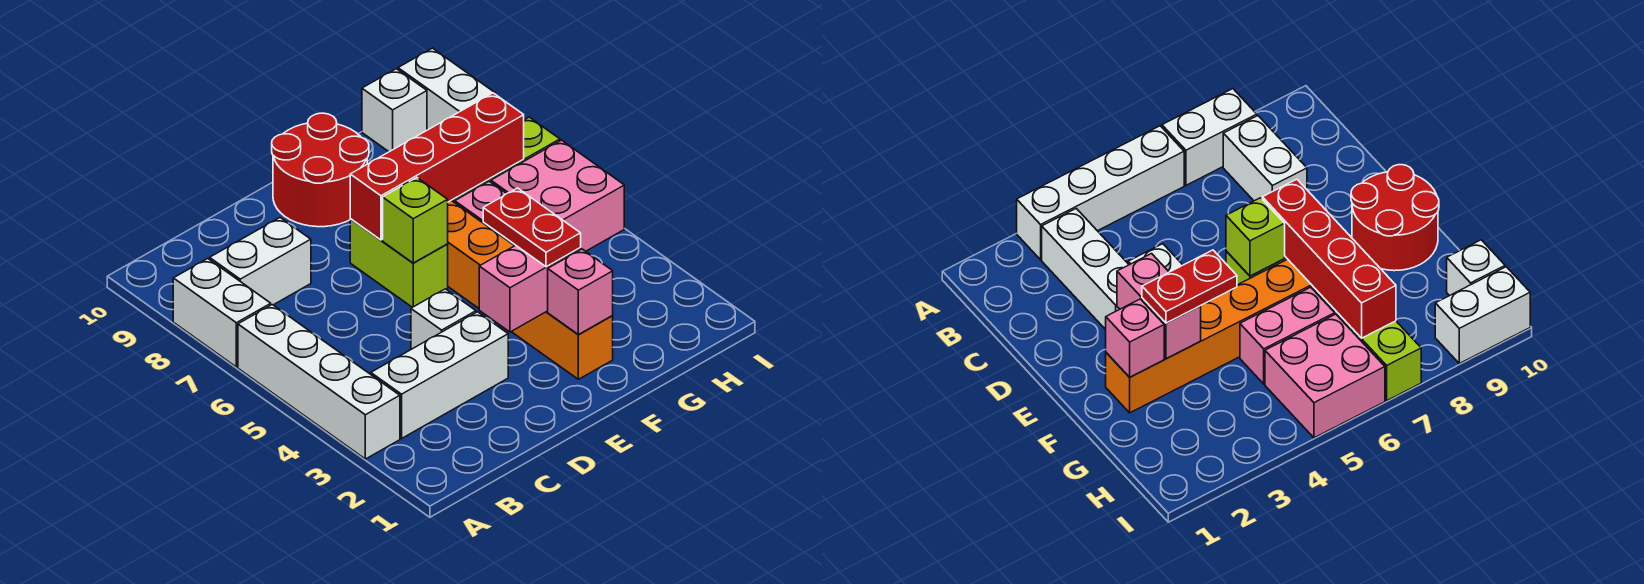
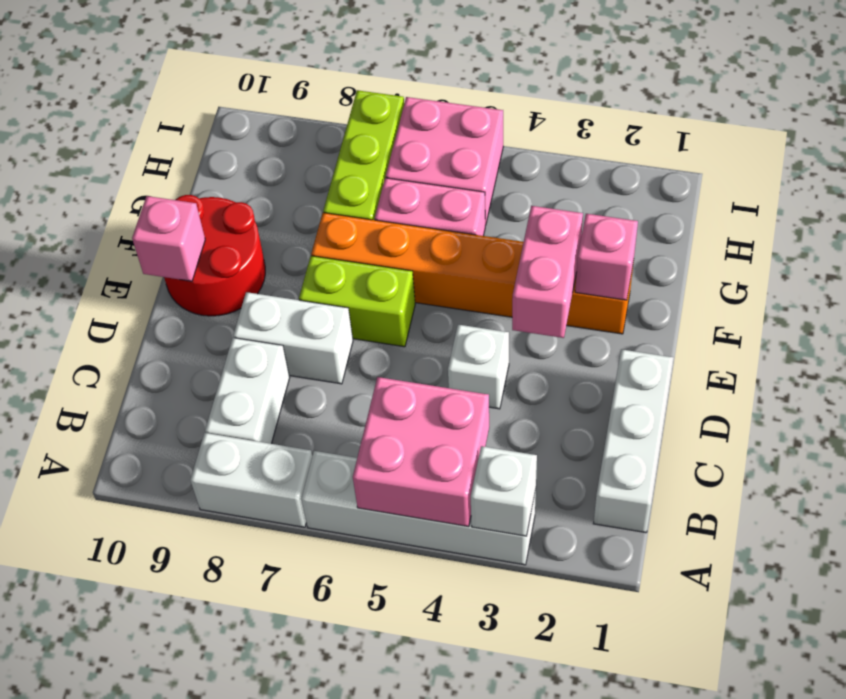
none -> pink brick A4:B5 level 2
white brick B3:D3 level 1 -> white brick B1:D1 level 1
lime brick E6 level 2 -> none
red brick E7:H7 level 2 -> none
none -> pink brick E10 level 2
red plate F3:F4 level 3 -> none
white brick H10 level 1 -> white brick A3 level 2
white brick I9:I10 level 1 -> white brick D7:D8 level 1

